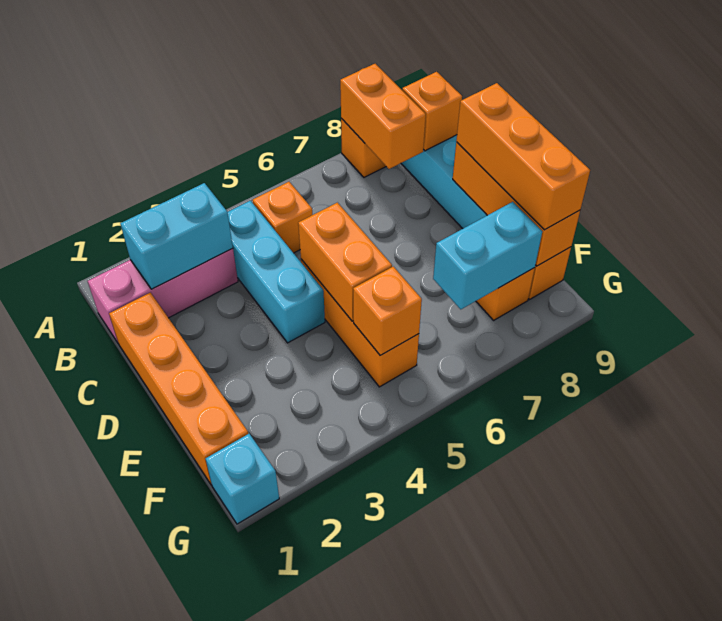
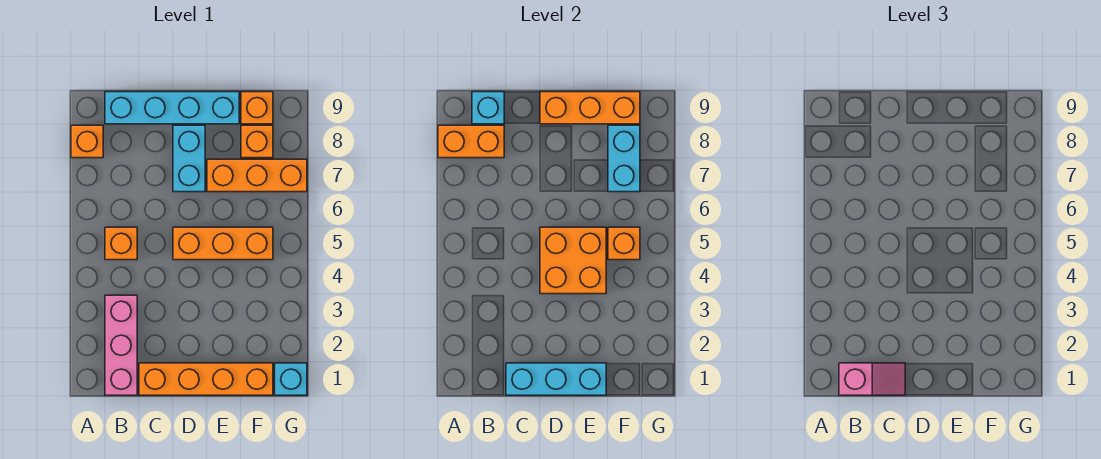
none -> pink slope B1:C1 level 3 top B
cyan brick B2:B3 level 2 -> cyan brick D7:D8 level 1
cyan brick B4:D4 level 1 -> cyan brick C1:E1 level 2
orange brick B9 level 2 -> cyan brick B9 level 2
orange brick D5:E5 level 2 -> orange brick D4:E5 level 2
orange brick D9:F9 level 3 -> orange brick E7:G7 level 1

